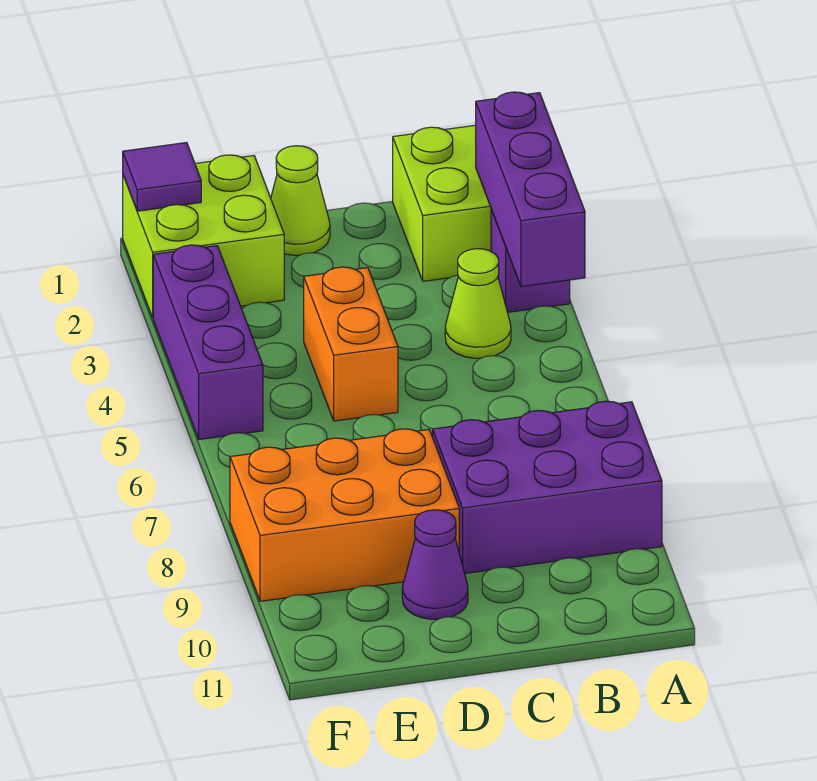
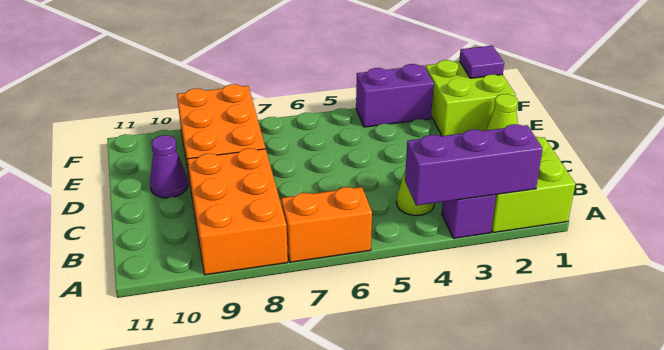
purple brick A8:C9 level 1 -> orange brick A8:C9 level 1
orange brick D4:D5 level 1 -> orange brick A6:A7 level 1
purple brick F3:F5 level 1 -> purple brick F3:F4 level 1

